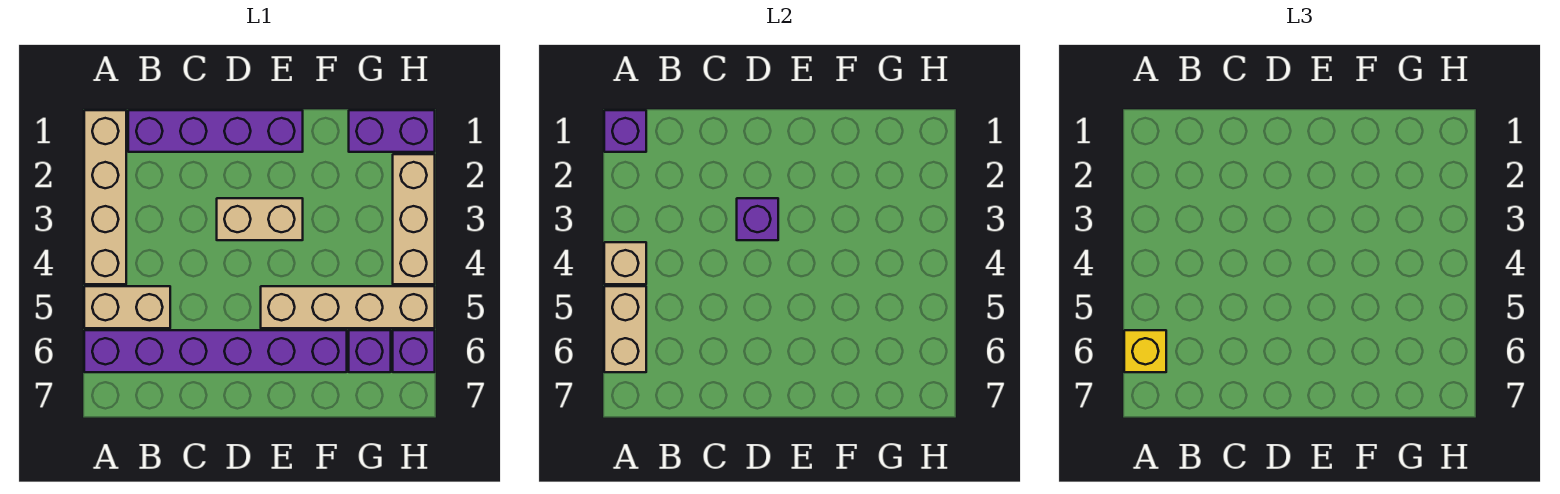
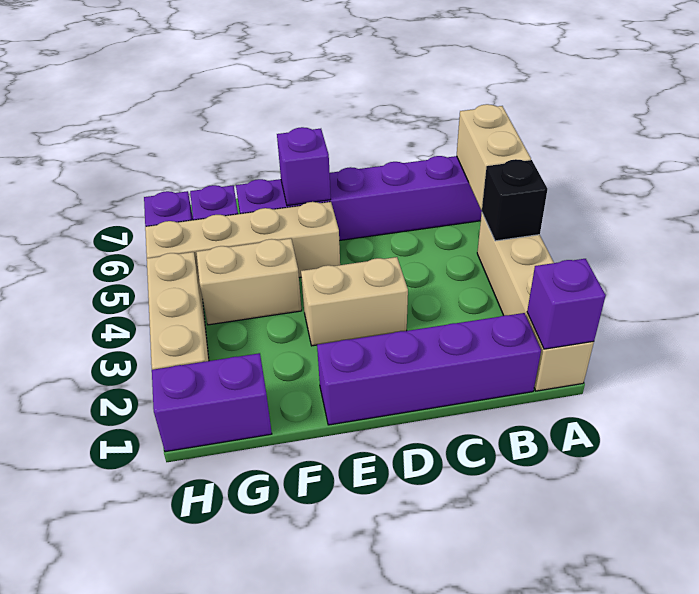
tan brick A4 level 2 -> black brick A4 level 2
tan brick A5:B5 level 1 -> tan brick F4:G4 level 1
yellow brick A6 level 3 -> none
purple brick D3 level 2 -> purple brick E6 level 2

